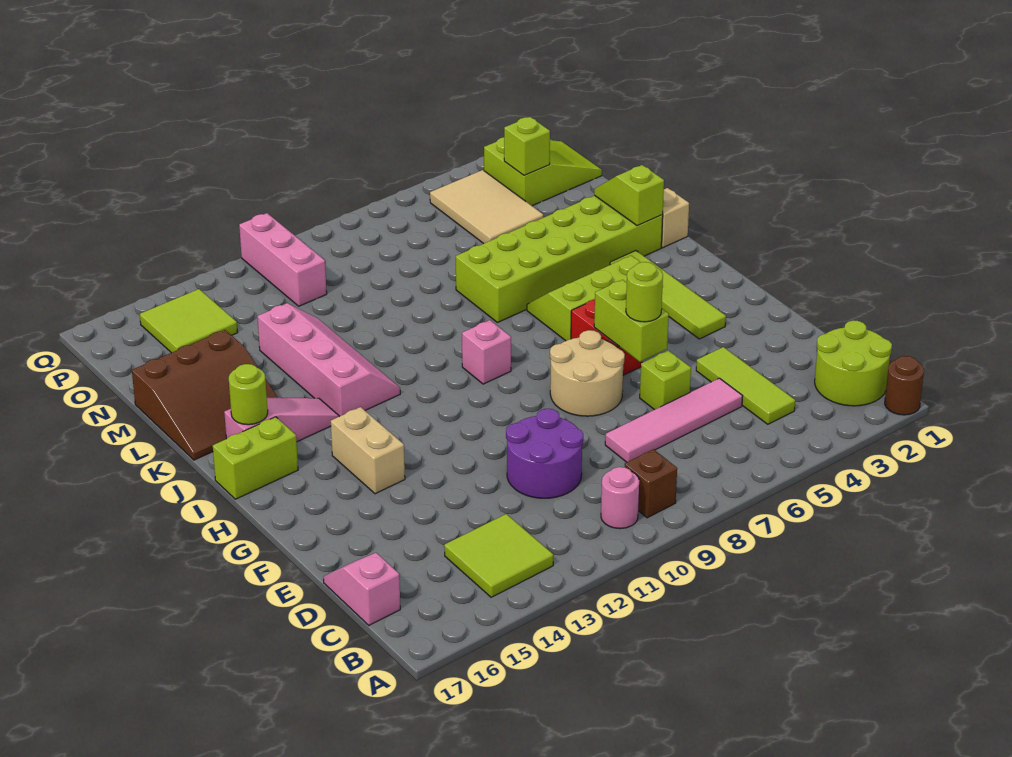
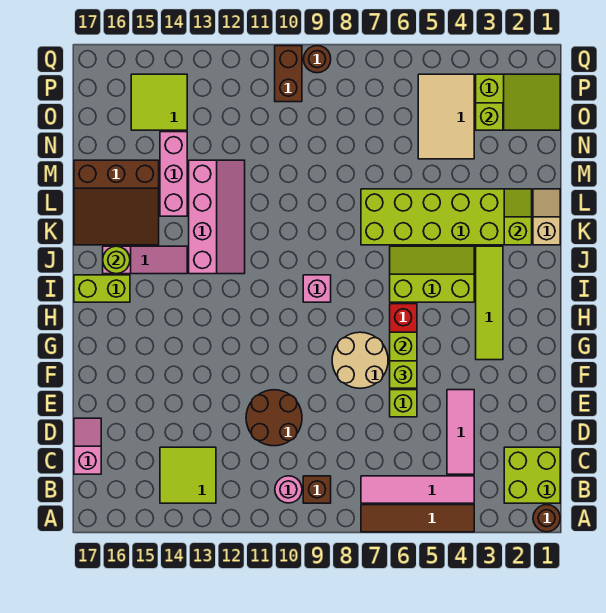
none -> brown tile A4:A7 level 1
lime round brick B1:C2 level 1 -> lime brick B1:C2 level 1
lime tile C4:E4 level 1 -> pink tile C4:E4 level 1
pink tile D5:D8 level 1 -> pink tile B4:B7 level 1
purple round brick D10:E11 level 1 -> brown round brick D10:E11 level 1
lime round brick F6 level 3 -> lime brick F6 level 3
tan brick G14:H14 level 1 -> none
pink brick O11:Q11 level 1 -> pink brick L14:N14 level 1
none -> brown brick P10:Q10 level 1
none -> brown round brick Q9 level 1

